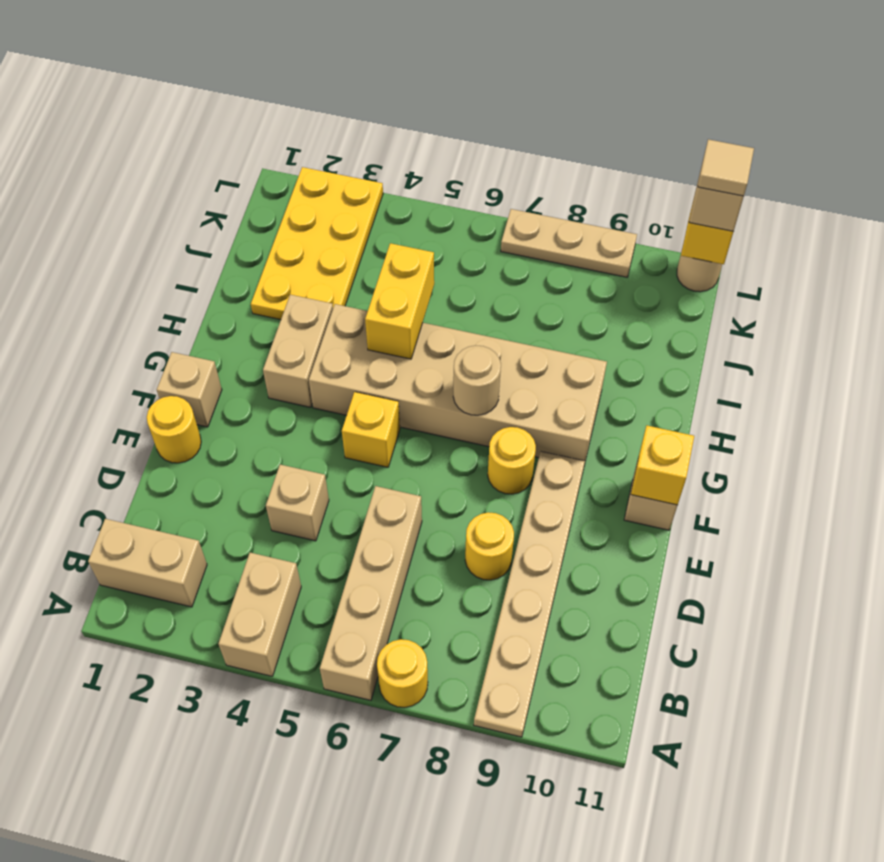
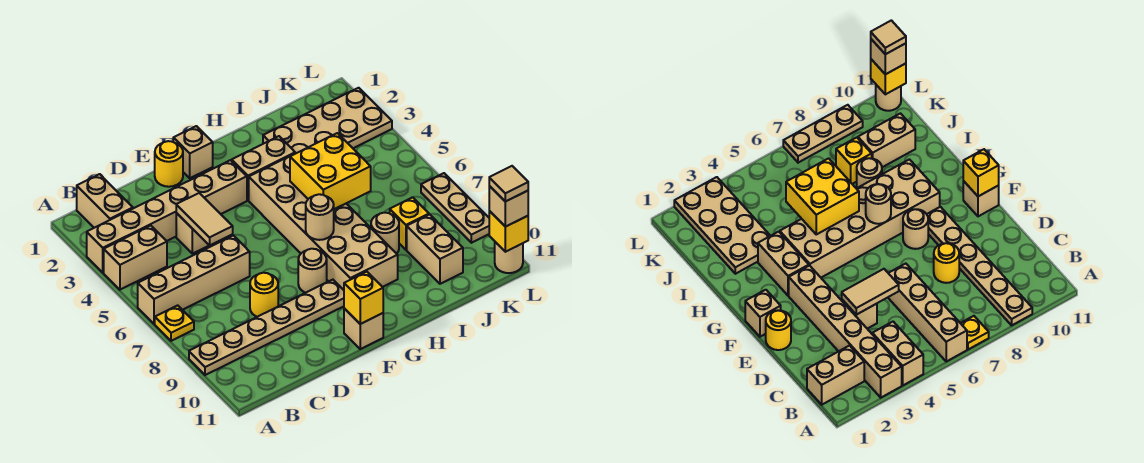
none -> tan brick A3:F3 level 1
yellow round brick A7 level 1 -> yellow plate A7 level 1
none -> tan tile D4:D5 level 2
yellow brick F5 level 1 -> yellow brick J8 level 1
yellow round brick F8 level 1 -> tan round brick F8 level 1
yellow brick H5:I5 level 2 -> yellow brick H5:I6 level 2
yellow plate I2:L3 level 1 -> tan plate I2:L3 level 1
none -> tan round brick I8 level 1
none -> tan brick J9:J10 level 1

